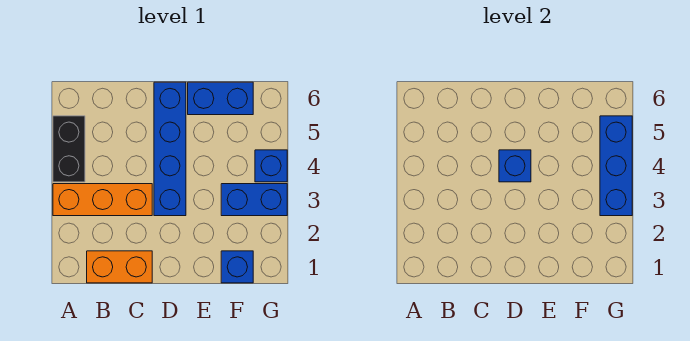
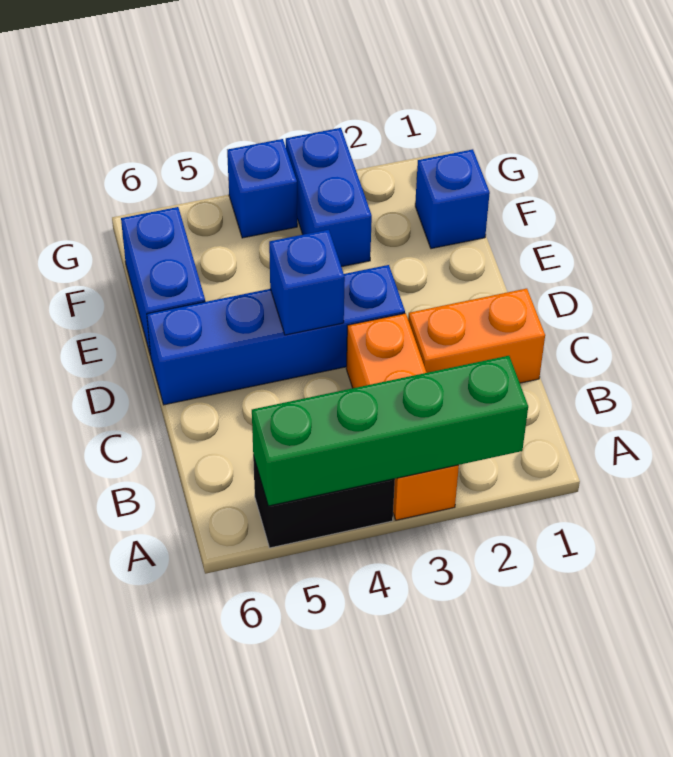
none -> green brick A2:A5 level 2
orange brick B1:C1 level 1 -> orange brick C1:C2 level 1
blue brick G3:G5 level 2 -> none

